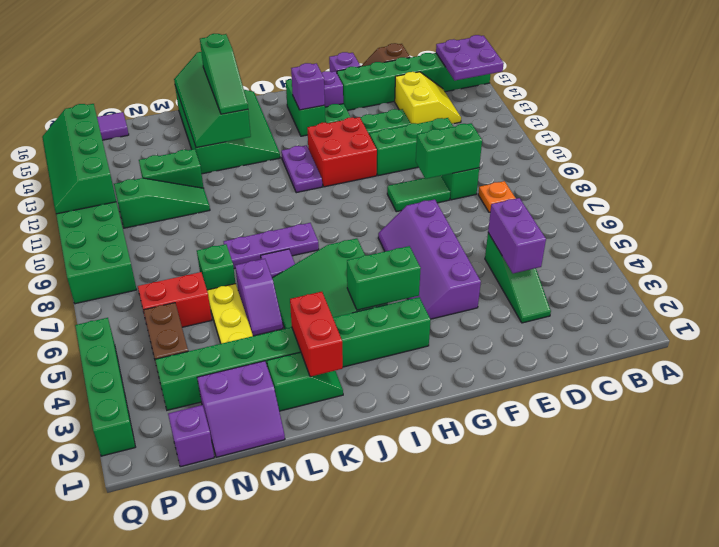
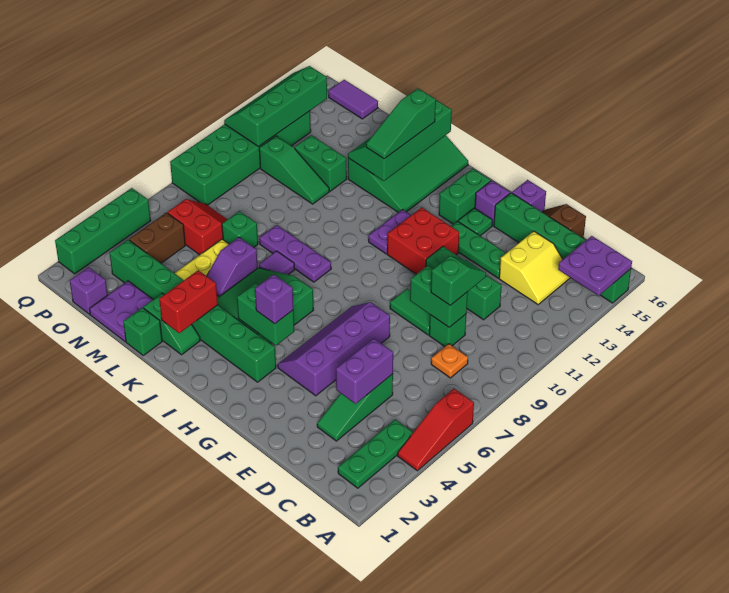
none -> red slope A4:A6 level 1 top 6
none -> green plate B2:B4 level 1
none -> green slope D9:D10 level 3 top 9
purple brick H14 level 2 -> purple brick H4 level 3
none -> green brick L1 level 1
purple slope M1:N2 level 1 top 2 -> purple plate M1:N2 level 1

